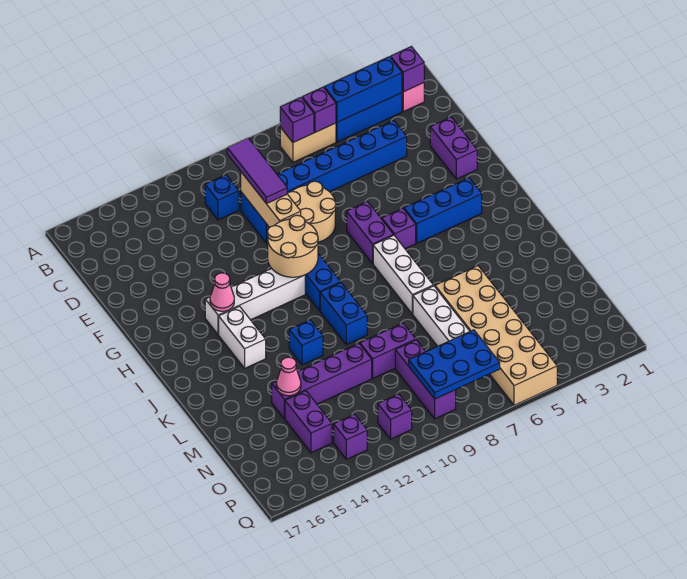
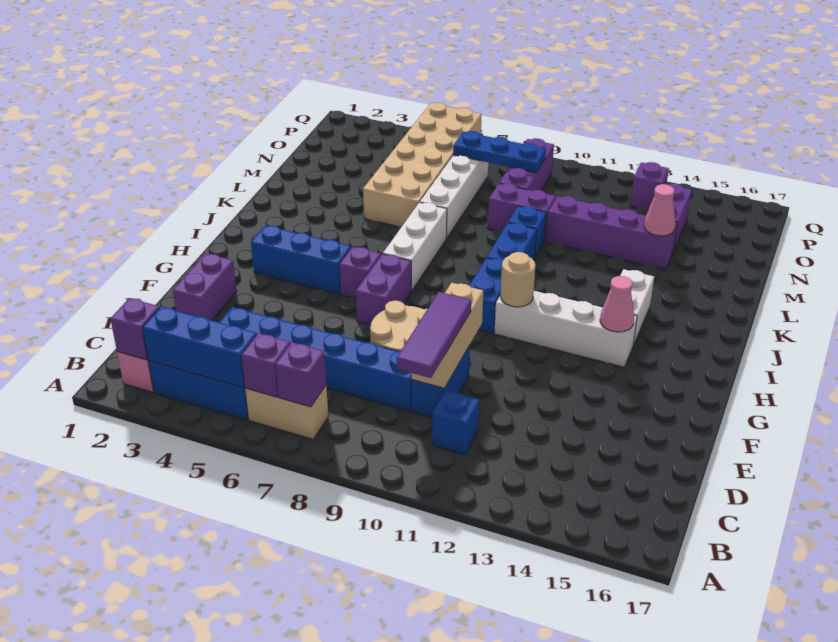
tan round brick G10:H11 level 2 -> tan round brick H11 level 2
blue brick K12 level 1 -> blue brick L10 level 1
blue plate O7:P9 level 2 -> blue plate O7:O9 level 2
purple brick P11 level 1 -> none

